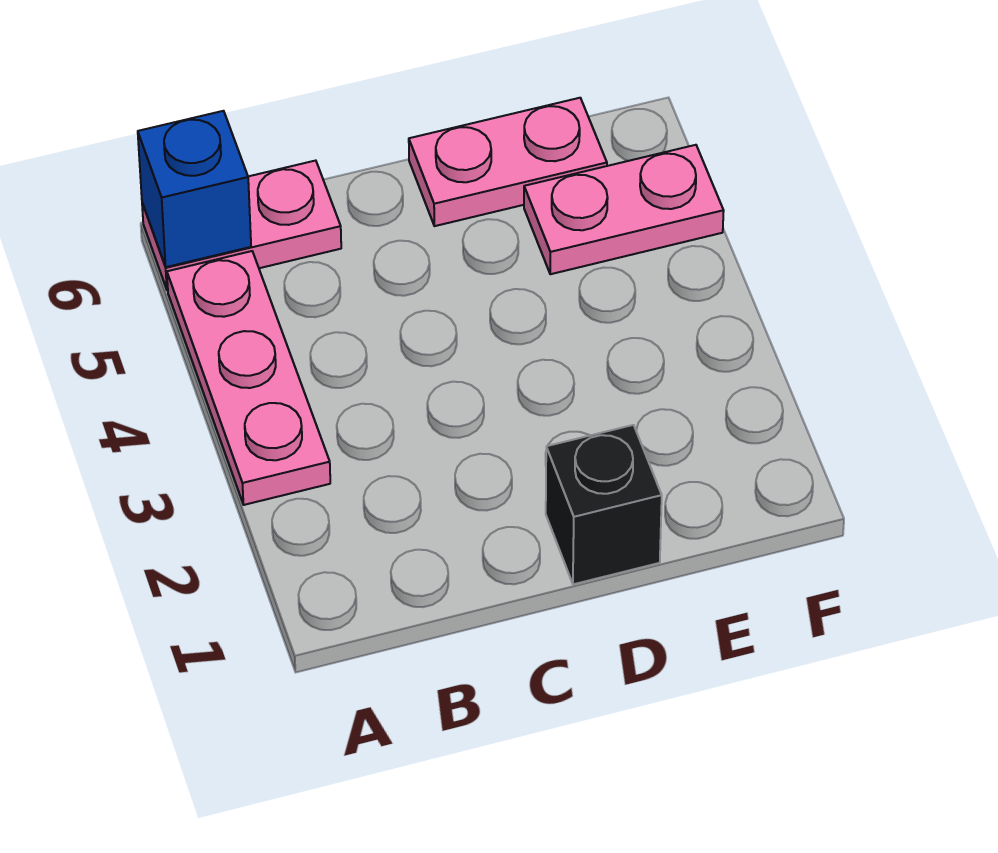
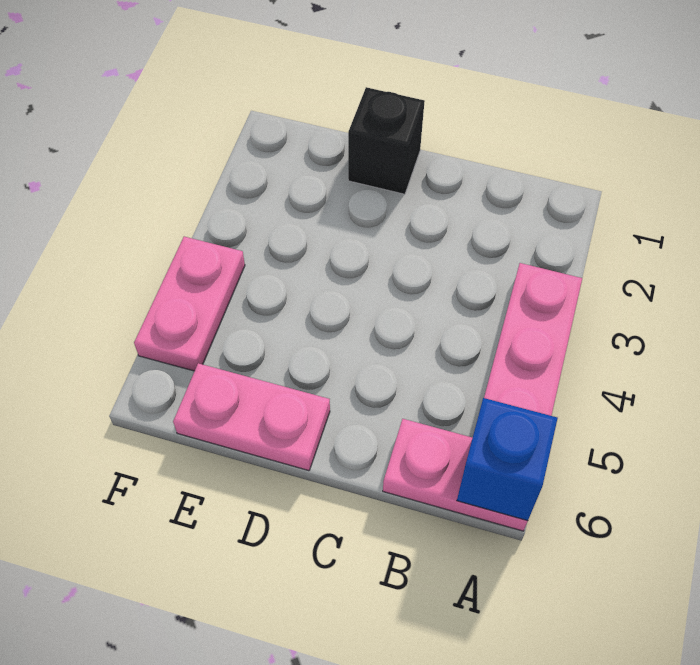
pink plate E5:F5 level 1 -> pink plate F4:F5 level 1

